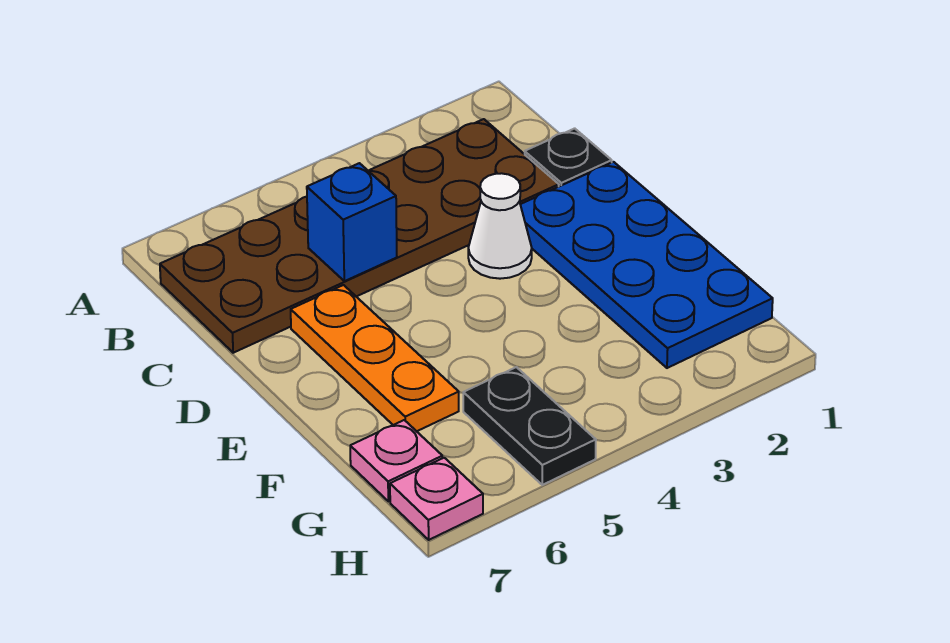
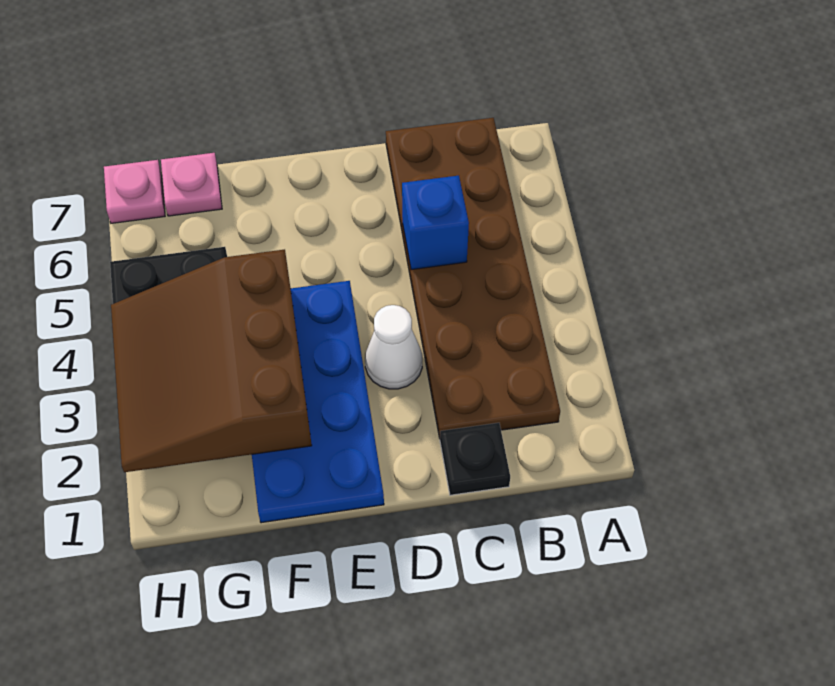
blue plate D1:G2 level 1 -> blue plate E1:F4 level 1
orange plate D6:F6 level 1 -> none
none -> brown slope F2:H4 level 2 top F

